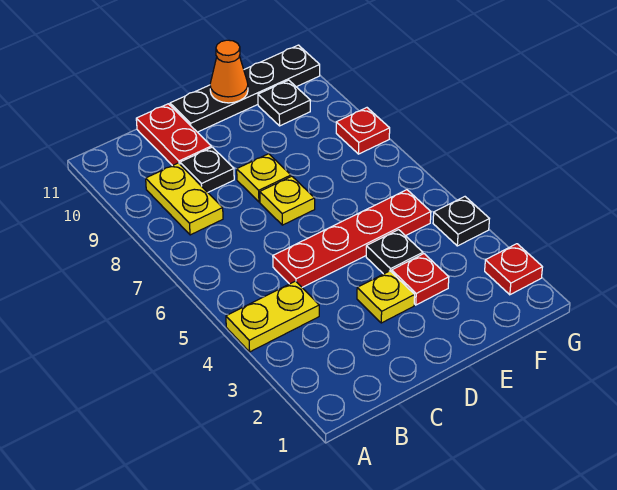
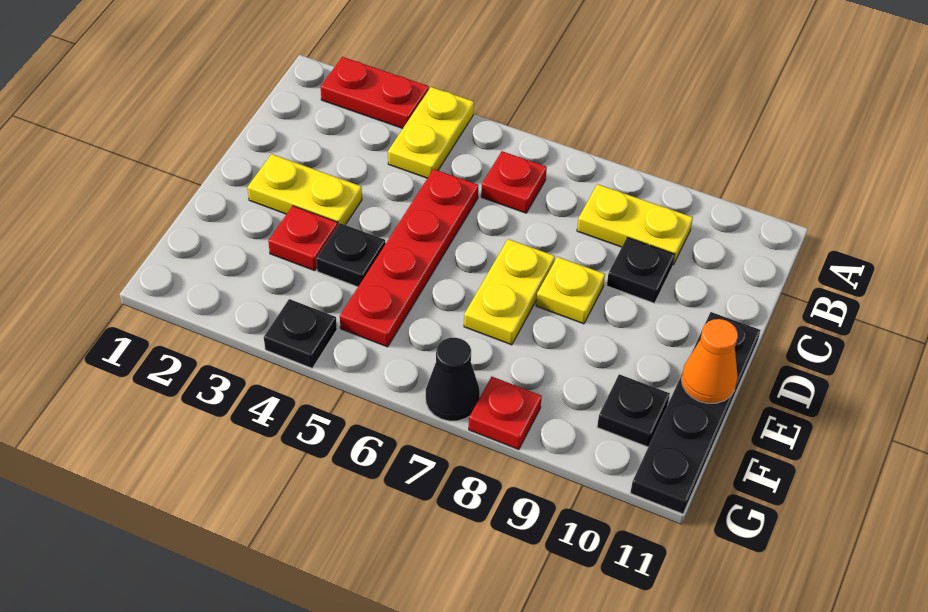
red plate C10:C11 level 1 -> red plate A2:A3 level 1
yellow plate D3 level 1 -> yellow plate D2:D3 level 1
yellow plate D7 level 1 -> yellow plate D7:E7 level 1
red plate G2 level 1 -> red plate B6 level 1
none -> black cone G7 level 1

